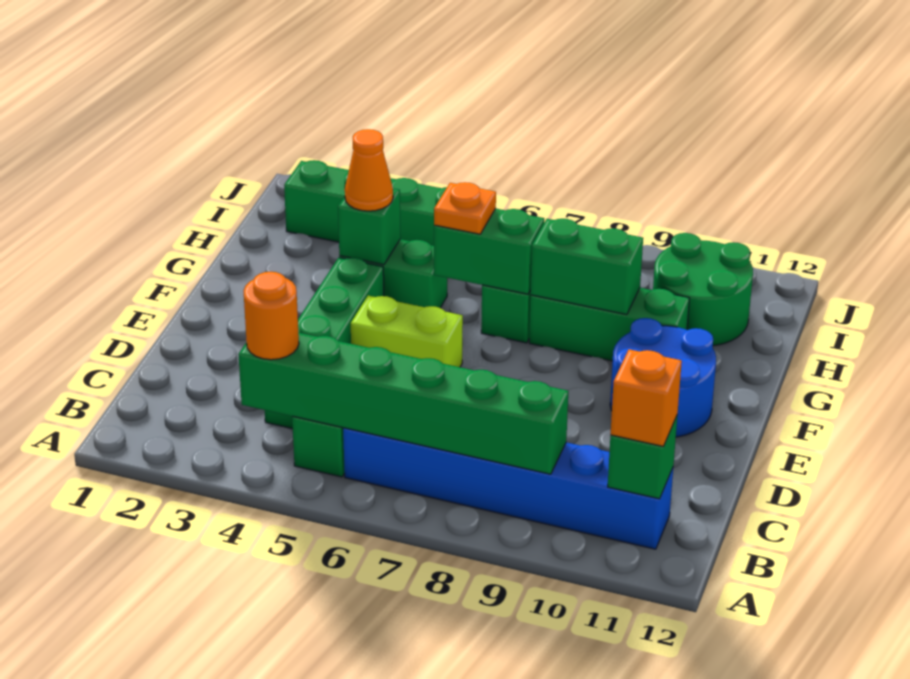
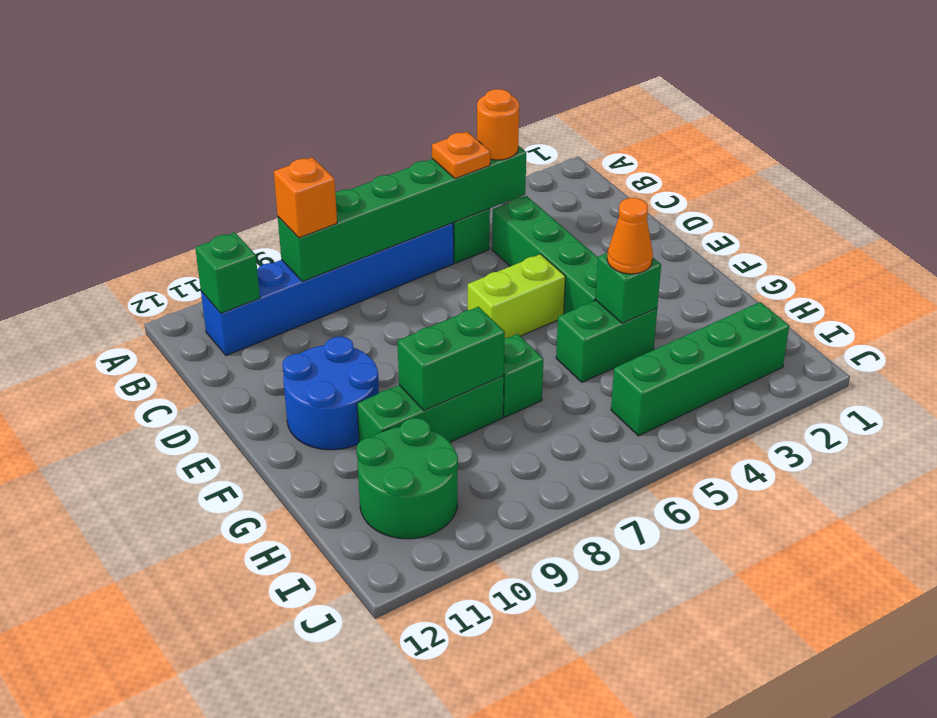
orange brick B11 level 3 -> orange brick B9 level 3
green brick G6:G7 level 2 -> none
orange plate G6 level 3 -> orange plate B5 level 3

